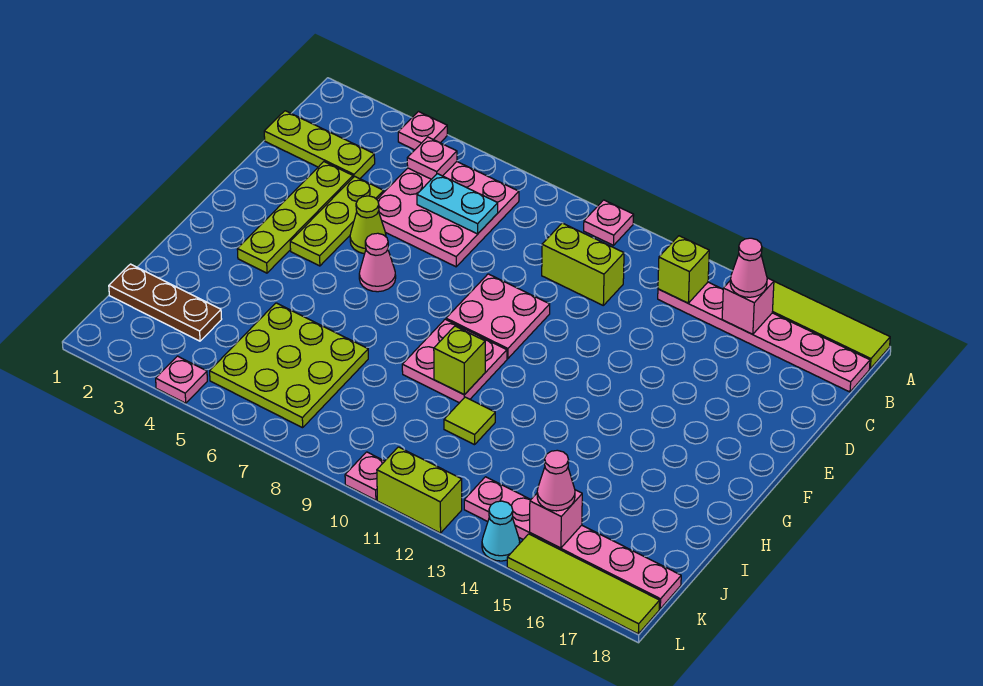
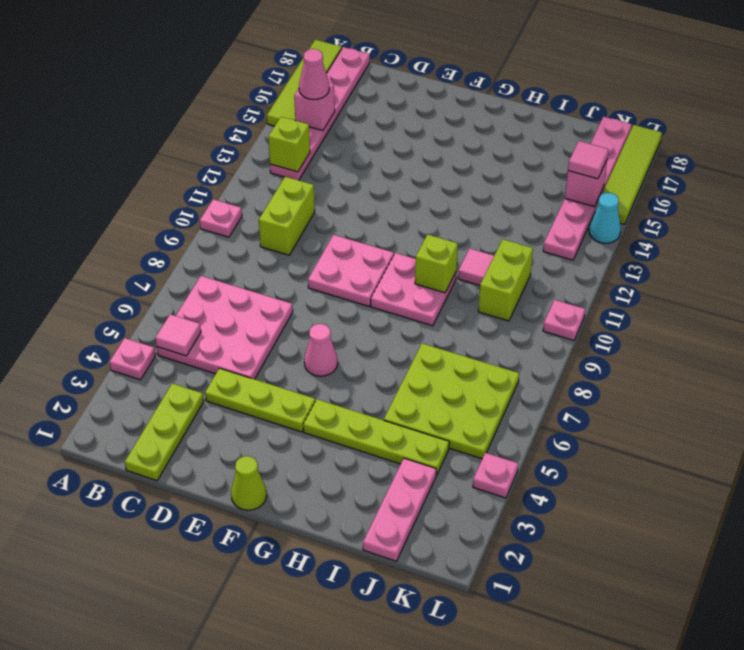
pink plate B5 level 2 -> pink tile B5 level 2
cyan plate C6:C7 level 2 -> none
lime plate D3:G3 level 1 -> lime plate G4:J4 level 1
lime cone E5 level 1 -> lime cone F1 level 1
lime tile I11 level 1 -> pink tile I11 level 1
brown plate J1:J3 level 1 -> pink plate J1:J3 level 1
pink cone K15 level 3 -> pink tile K15 level 3
lime brick L11:L12 level 1 -> lime brick J10:J11 level 1

